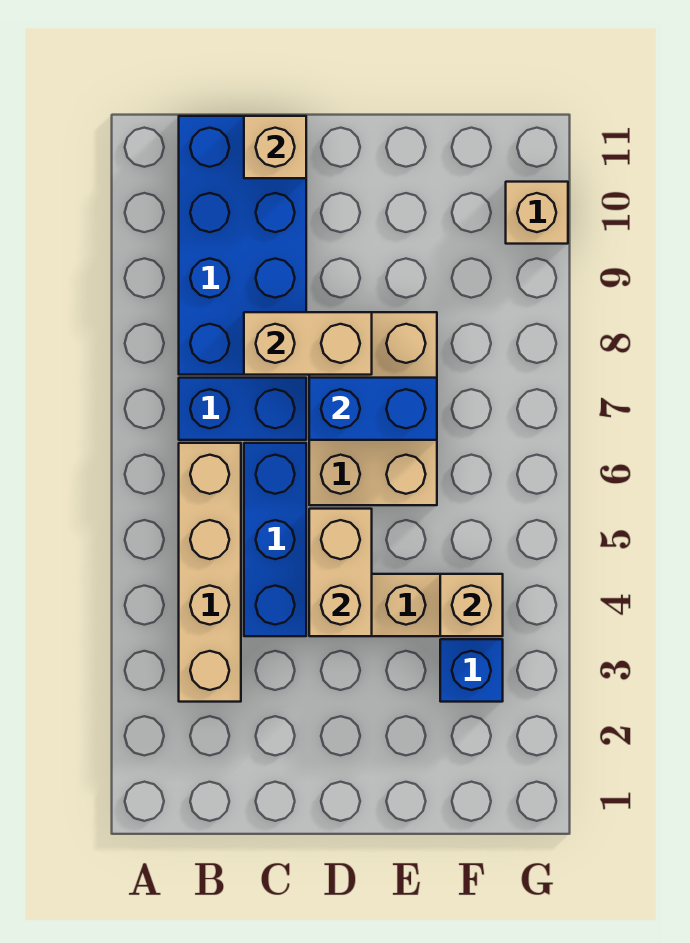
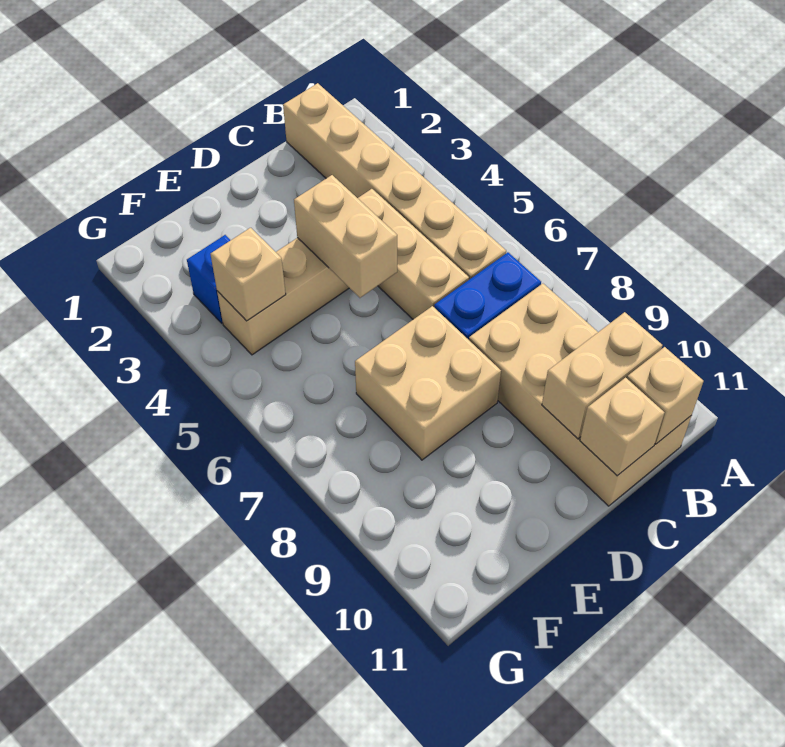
tan brick B3:B6 level 1 -> tan brick B1:B6 level 1
blue brick B8:C11 level 1 -> tan brick B8:C11 level 1
blue brick C4:C6 level 1 -> tan brick C4:C6 level 1
tan brick C8:D8 level 2 -> tan brick B10:C10 level 2
tan brick D6:E8 level 1 -> tan brick D7:E8 level 1
blue brick D7:E7 level 2 -> none
tan brick G10 level 1 -> tan brick B11 level 2

